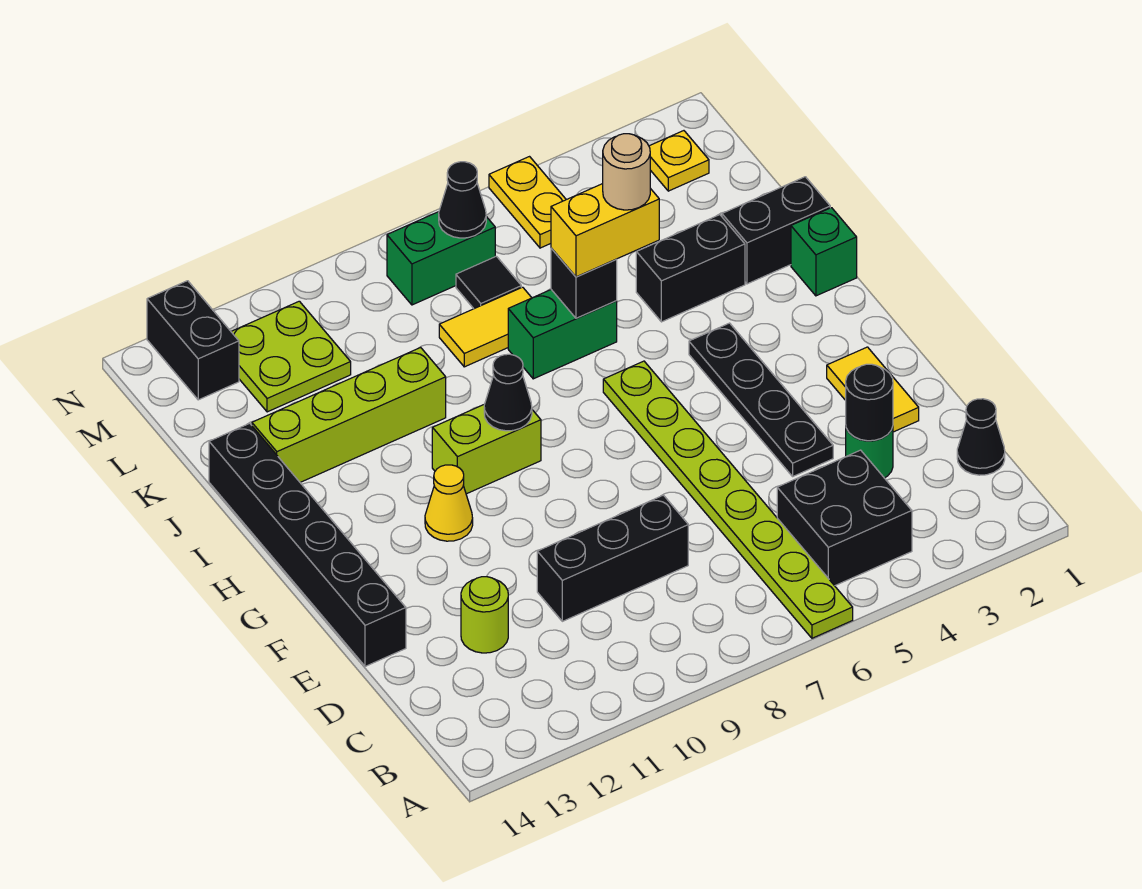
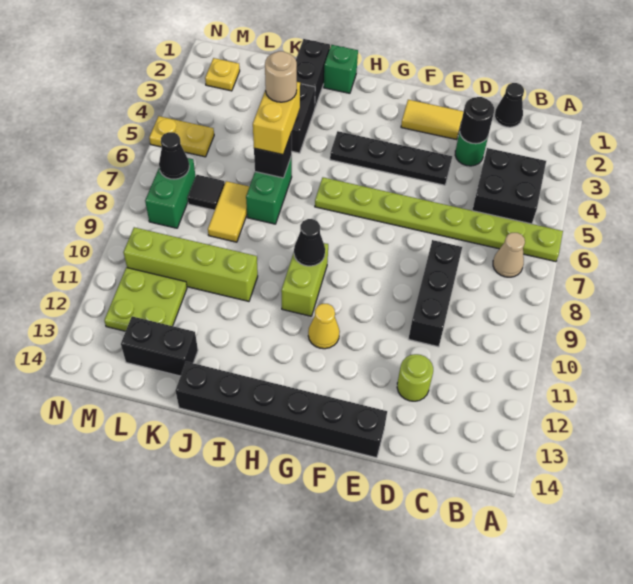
none -> tan cone B7 level 1
lime brick J10:J13 level 1 -> lime brick J10:M10 level 1
black brick M13:N13 level 1 -> black brick K13:L13 level 1

